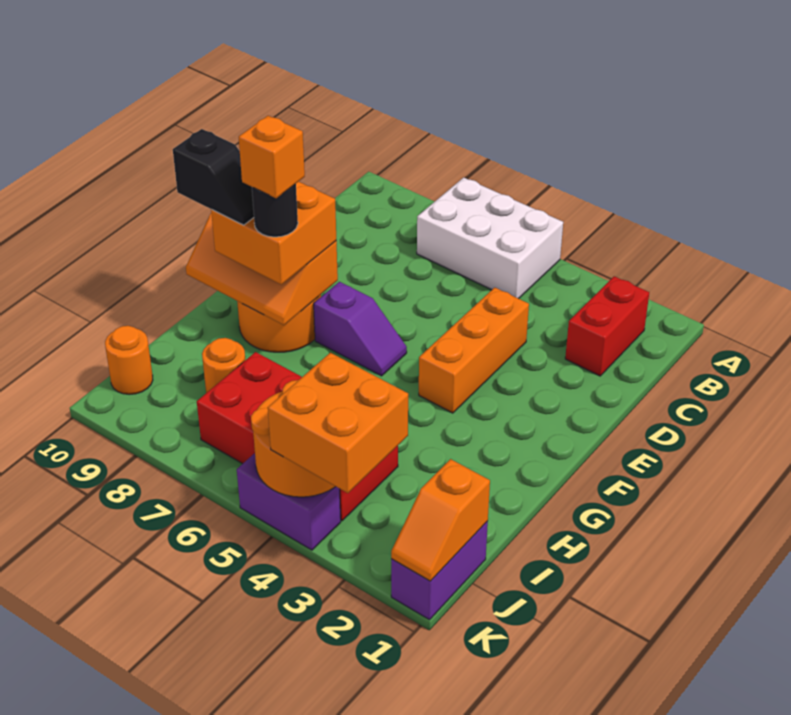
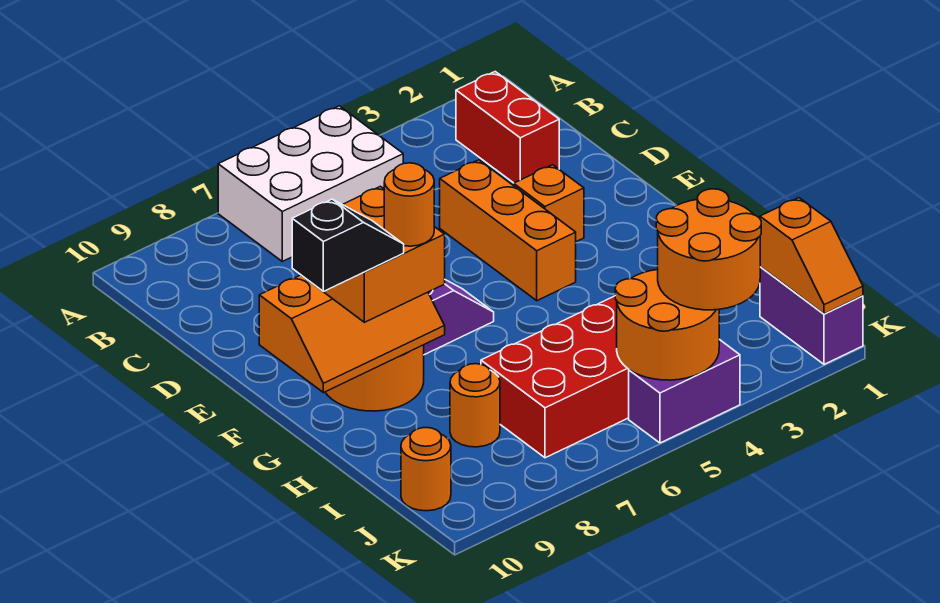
black round brick G8 level 4 -> orange round brick G8 level 4
orange brick G8 level 5 -> orange brick E3 level 1
orange brick J3:K4 level 3 -> orange round brick J3:K4 level 3

